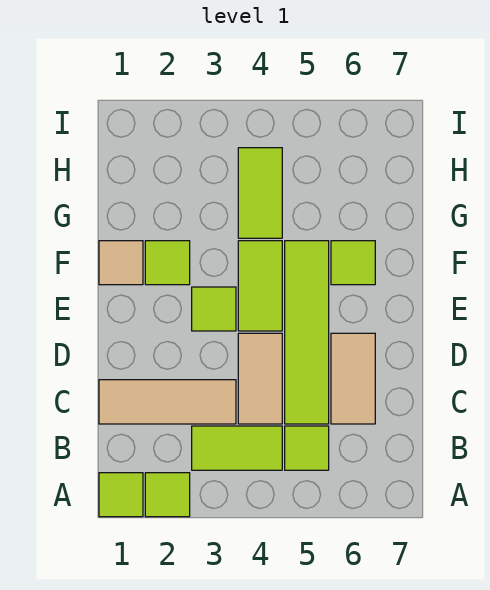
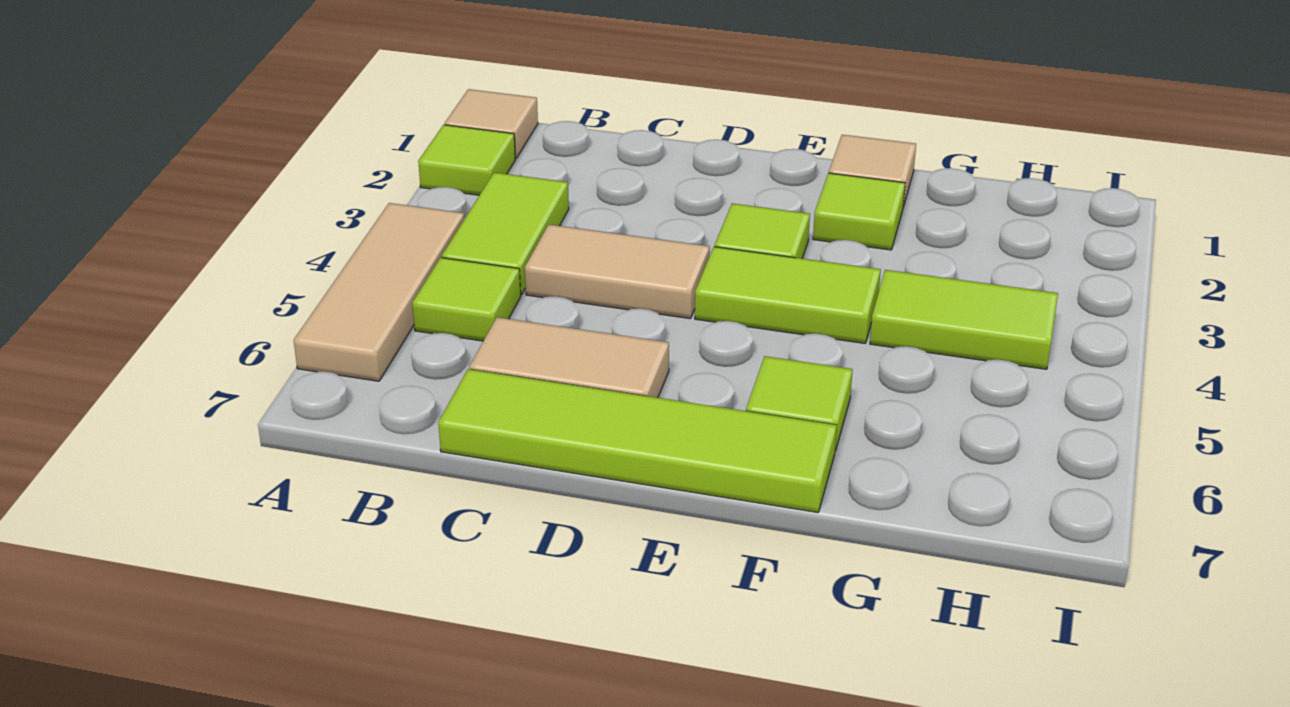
lime tile A1 level 1 -> tan tile A1 level 1
tan tile C1:C3 level 1 -> tan tile A4:A6 level 1
lime tile C5:F5 level 1 -> lime tile C7:F7 level 1

